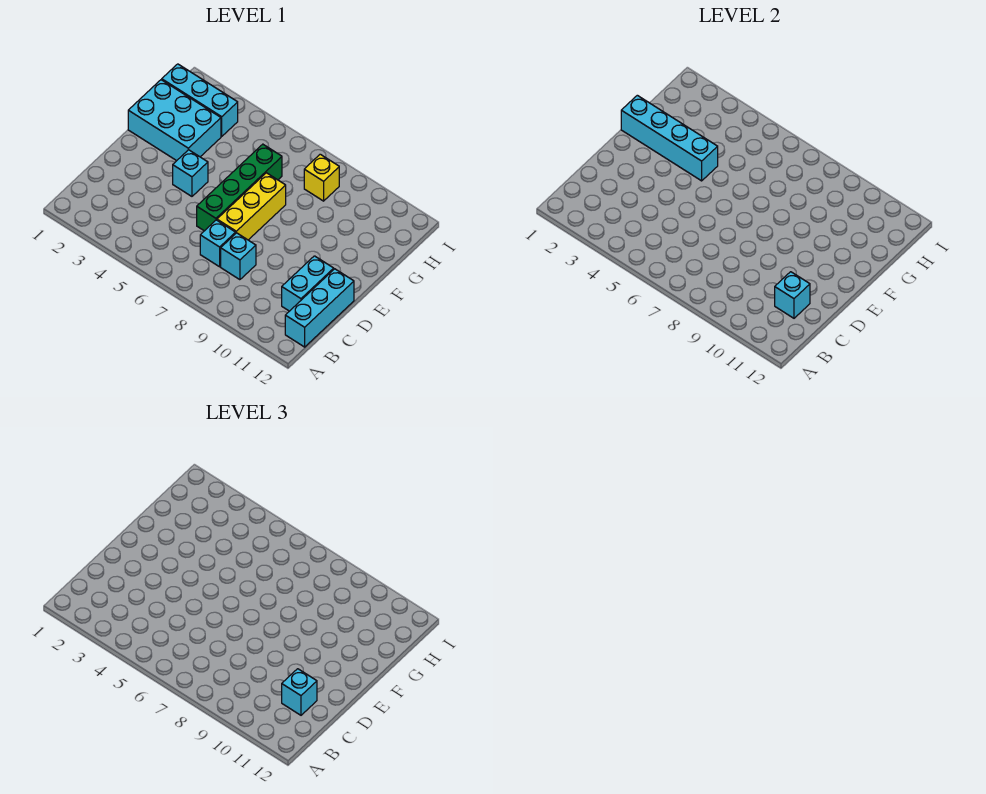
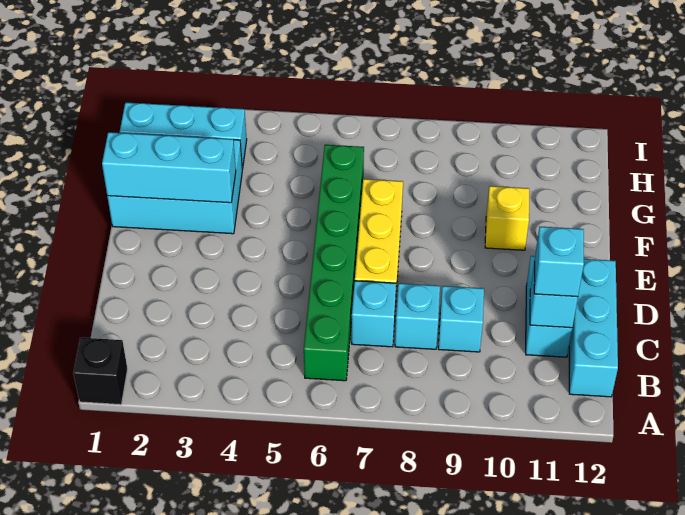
none -> black brick A1 level 1
green brick D6:G6 level 1 -> green brick B6:G6 level 1
cyan brick E4 level 1 -> cyan brick C9 level 1
cyan brick F1:F4 level 2 -> cyan brick F1:F3 level 2
yellow brick H8 level 1 -> yellow brick F10 level 1

